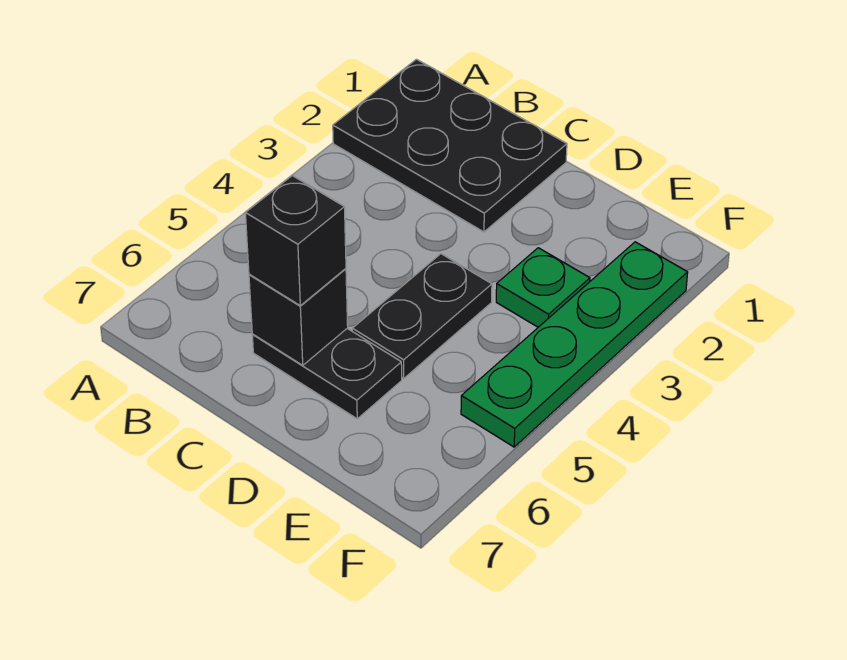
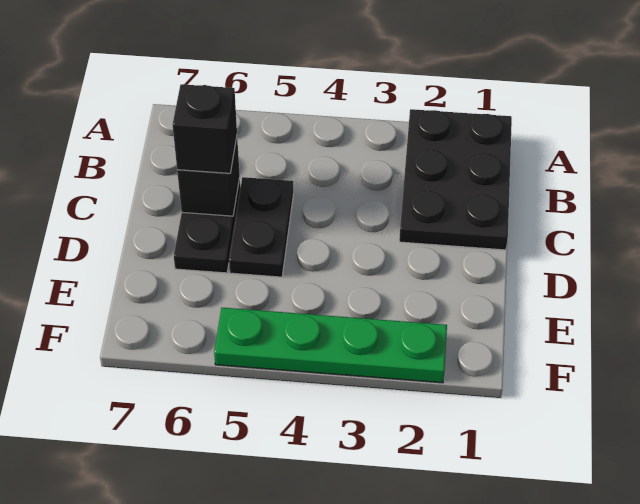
black plate D4:D5 level 1 -> black plate C5:D5 level 1
green plate E3 level 1 -> none

